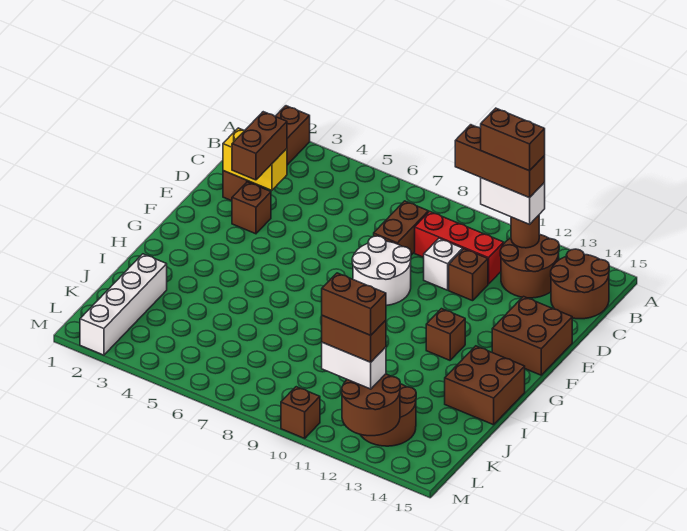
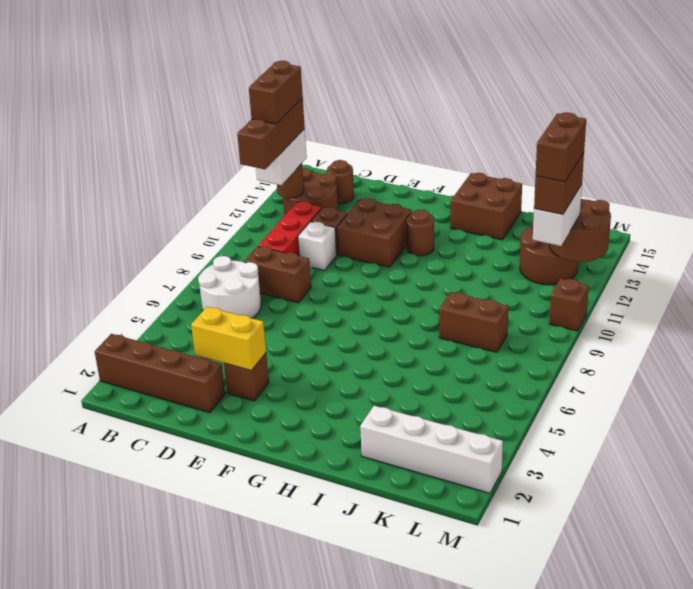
brown round brick B14:C15 level 1 -> brown round brick C14 level 1
yellow brick D2:D3 level 2 -> yellow brick D3:E3 level 2
brown brick D3:E3 level 3 -> brown brick J8:K8 level 1
white round brick E8:F9 level 1 -> white round brick B6:C7 level 1
brown brick E14:F15 level 1 -> brown brick E11:F12 level 1
brown brick G12 level 1 -> brown round brick G12 level 1

